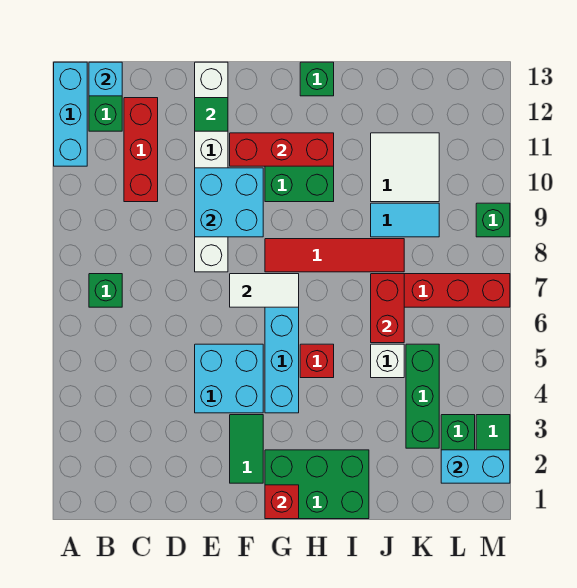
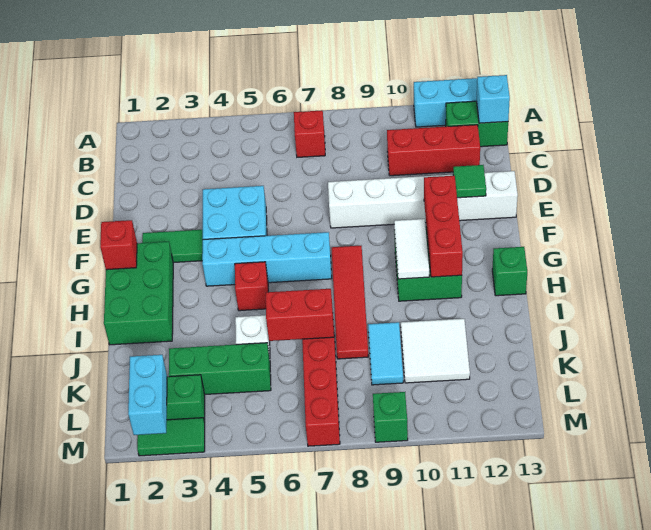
green brick B7 level 1 -> red brick B7 level 1
cyan brick E9:F10 level 2 -> none
white tile F7:G7 level 2 -> white tile G10:H10 level 2

